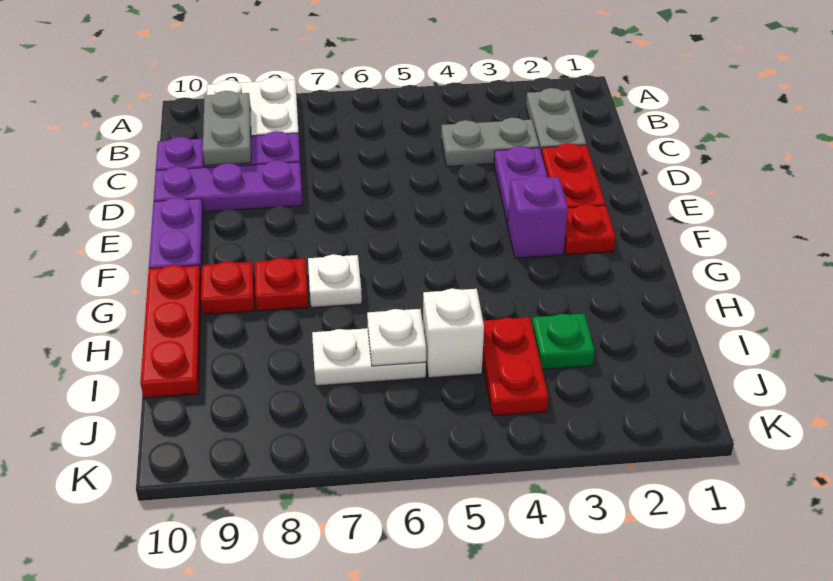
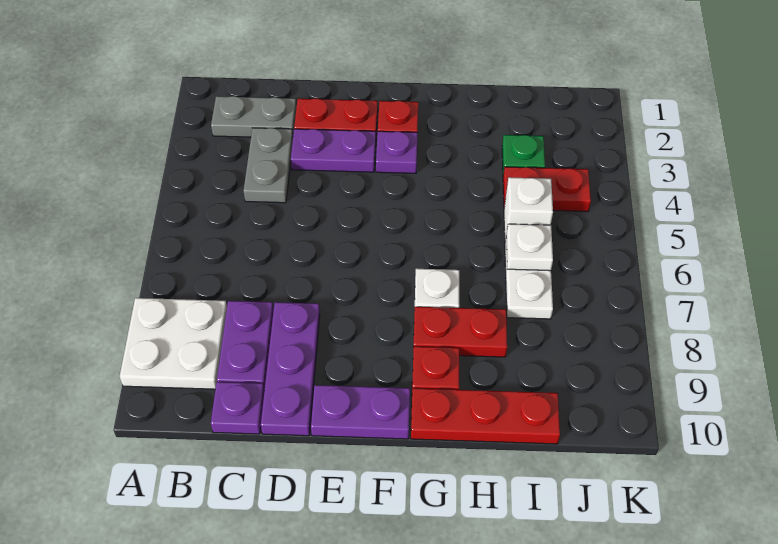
grey plate B9:C9 level 2 -> none
purple brick F3 level 1 -> purple plate F3 level 1
red plate G8 level 1 -> red plate G8:H8 level 1

